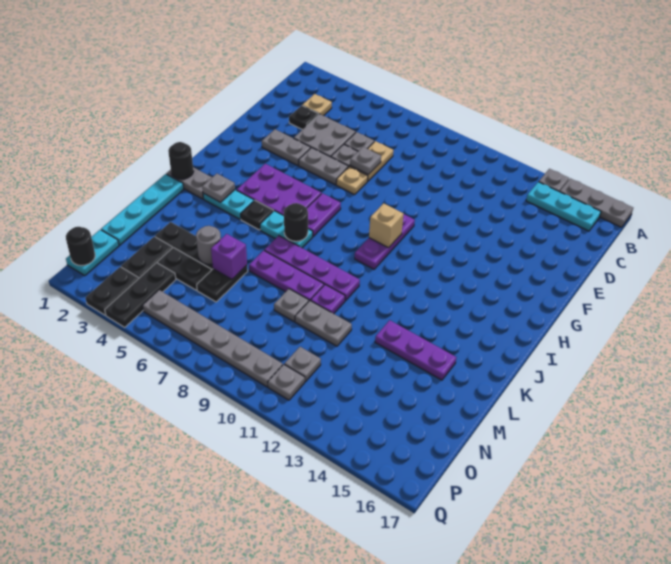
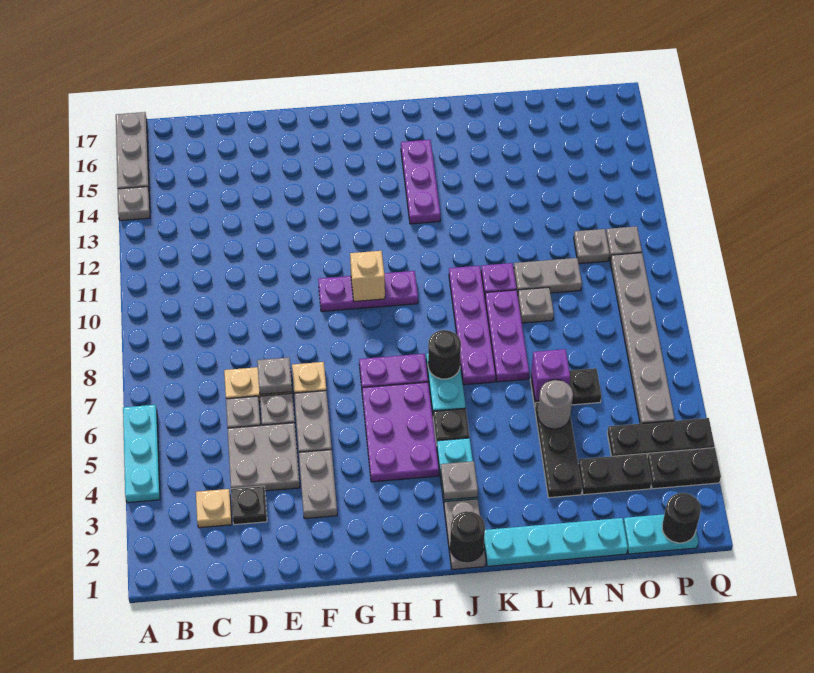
cyan plate B14:B16 level 1 -> cyan plate A4:A6 level 1
purple plate L13:L15 level 1 -> purple plate J13:J15 level 1
grey plate M10:M11 level 1 -> grey plate M10:N10 level 1
black plate N4:N5 level 1 -> none

